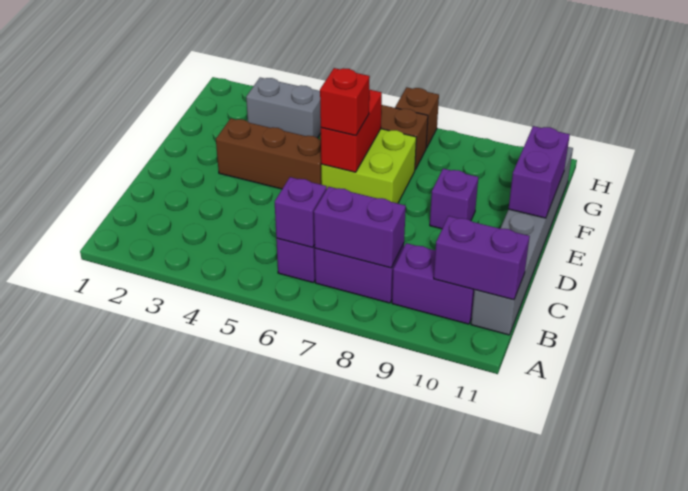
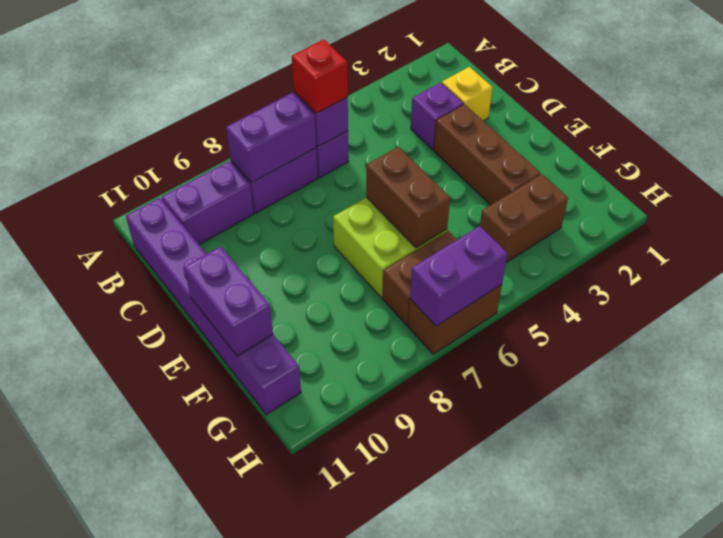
purple brick B10:B11 level 2 -> purple brick H6:H7 level 2
grey brick B11:G11 level 1 -> purple brick B11:G11 level 1
none -> yellow brick C2 level 1
brown brick E3:E5 level 1 -> brown brick D3:F3 level 1
red brick E6:F6 level 2 -> brown brick E6:F6 level 2
red brick E6 level 3 -> red brick B6 level 3
purple brick E9 level 1 -> purple brick C3 level 1
grey brick G3:G4 level 1 -> brown brick G3:G4 level 1
brown brick H7 level 1 -> brown brick H6:H7 level 1

